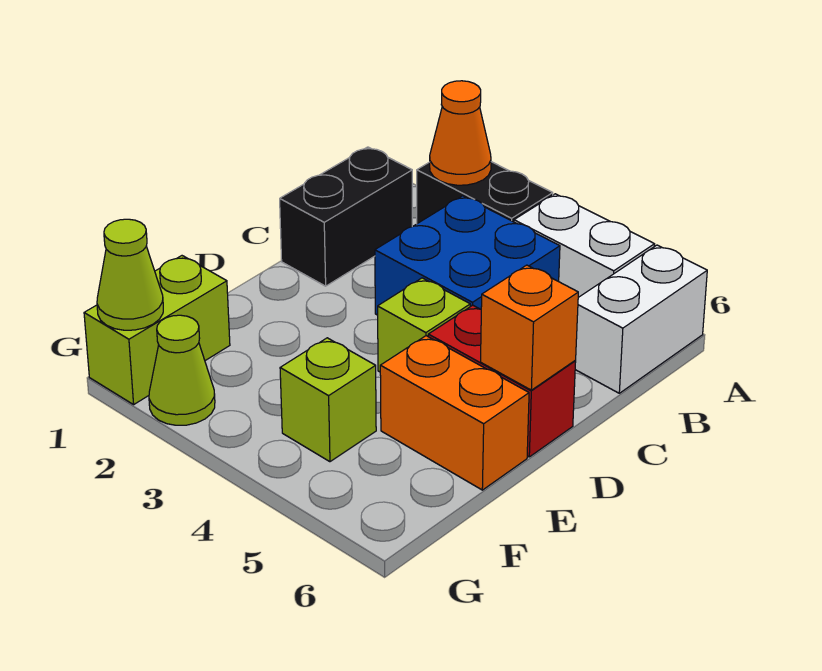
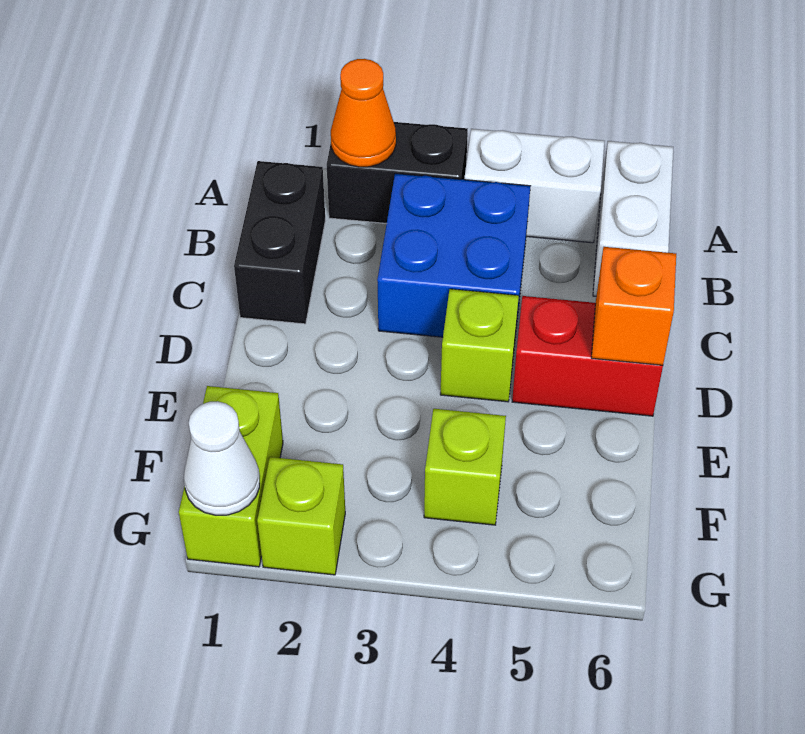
orange brick E5:E6 level 1 -> none
lime cone G1 level 2 -> white cone G1 level 2
lime cone G2 level 1 -> lime brick G2 level 1

